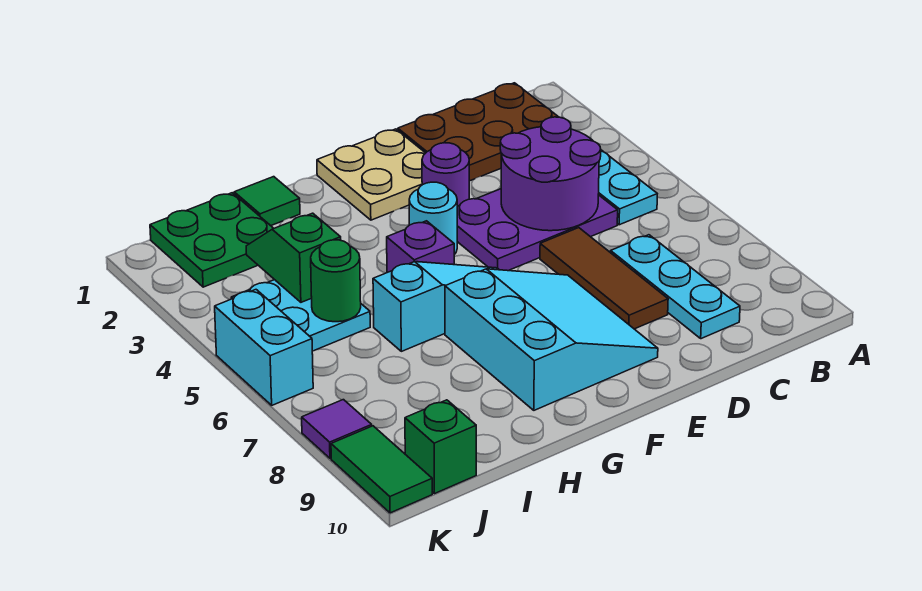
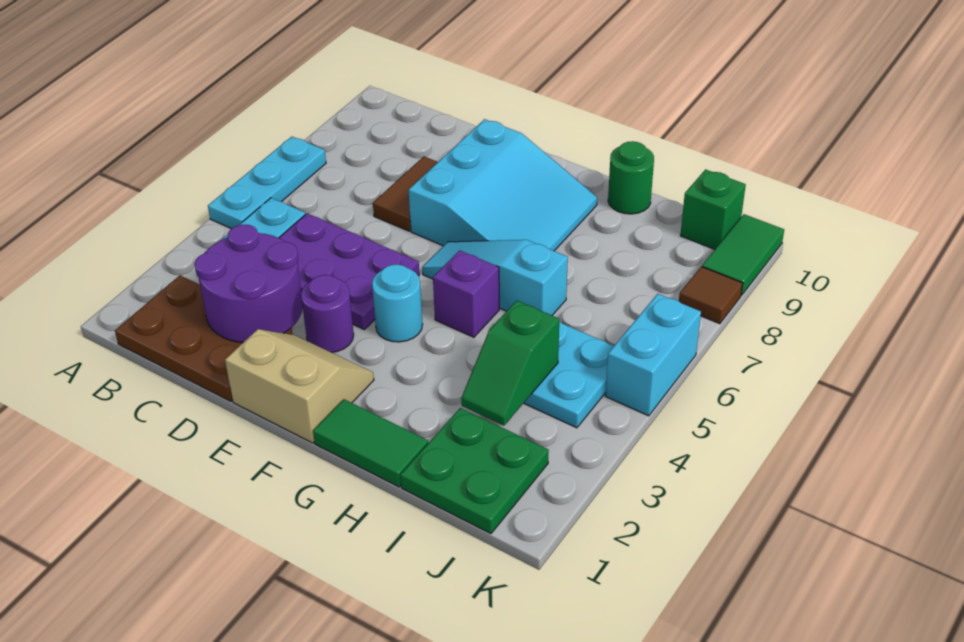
purple round brick C4:D5 level 2 -> purple round brick C2:D3 level 2
cyan plate C7:C9 level 1 -> cyan plate A5:A7 level 1
brown tile D6:D8 level 1 -> brown tile D7:D8 level 1
tan plate E1:F2 level 1 -> tan slope E1:F2 level 1 top 1
cyan slope E7:G9 level 1 top G -> cyan slope E7:G9 level 1 top E
green tile H1 level 1 -> green tile G1:H1 level 1
green round brick I5 level 2 -> green round brick H10 level 1
purple tile K8 level 1 -> brown tile K8 level 1

